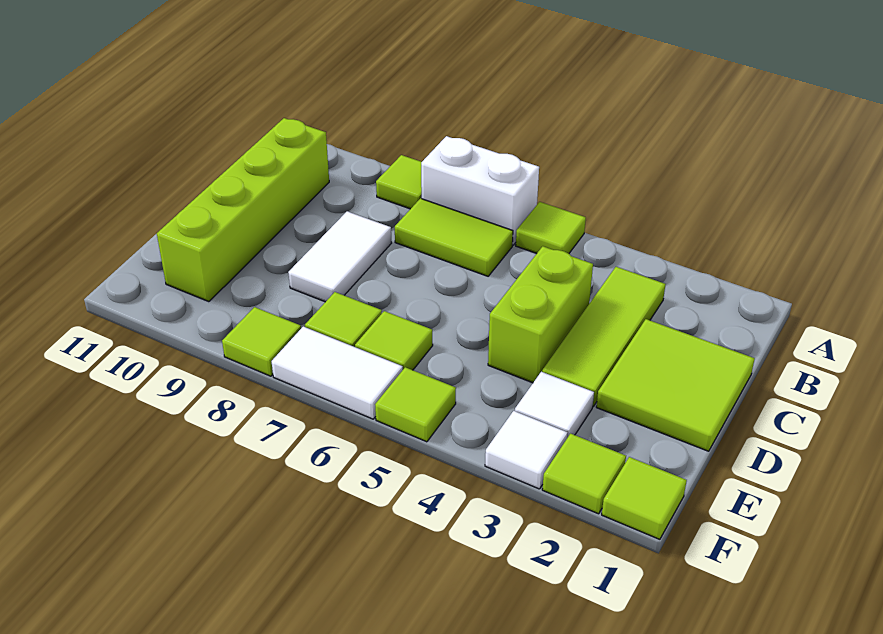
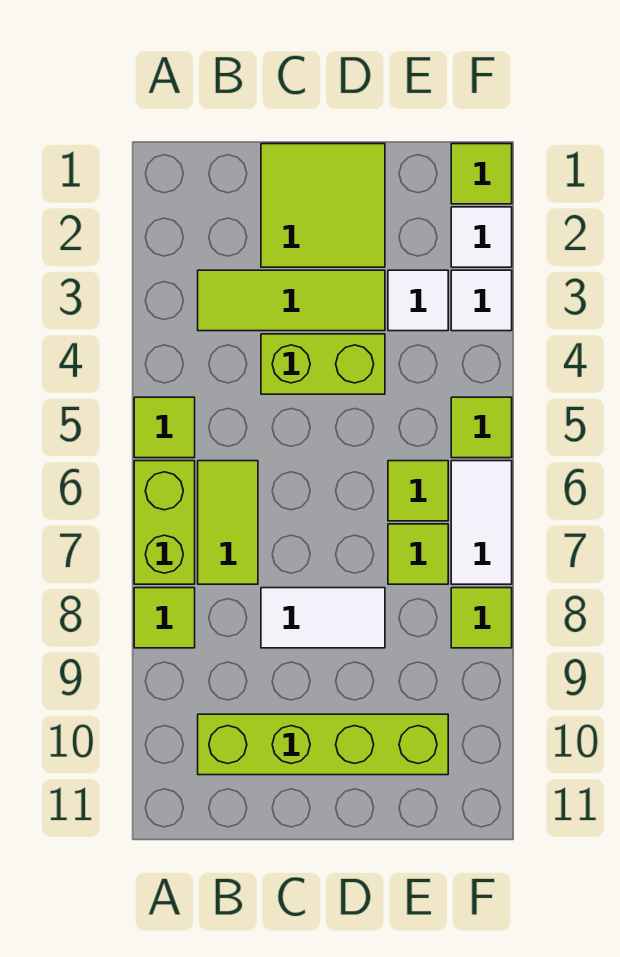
white brick A6:A7 level 1 -> lime brick A6:A7 level 1
lime tile F2 level 1 -> white tile F2 level 1

